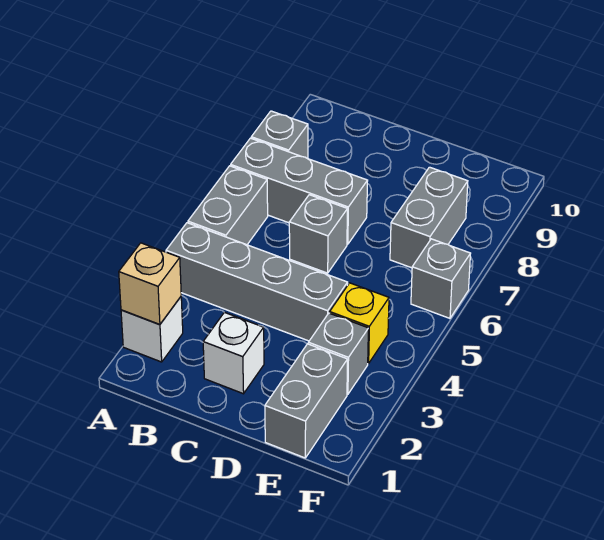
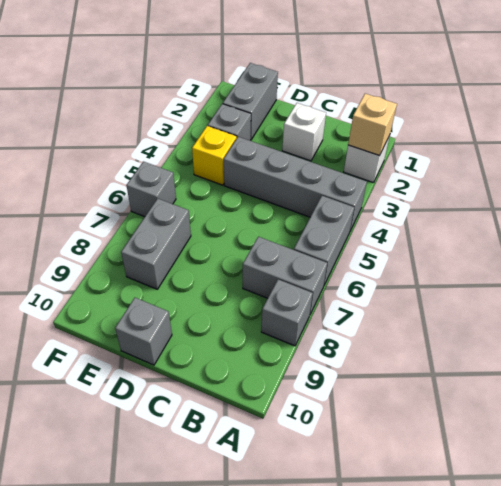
grey brick A7:C7 level 1 -> grey brick A7:B7 level 1
grey brick C6 level 1 -> grey brick D10 level 1

